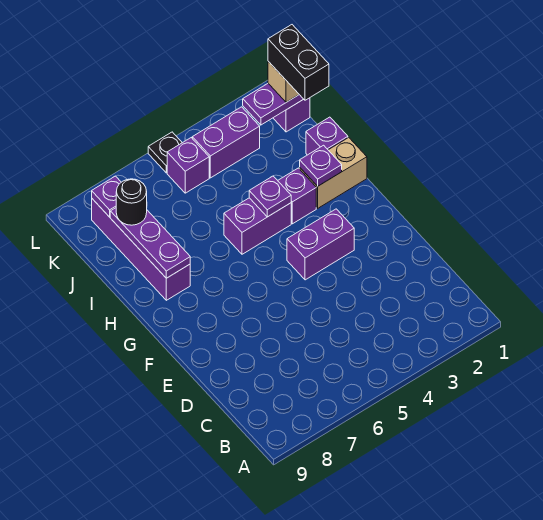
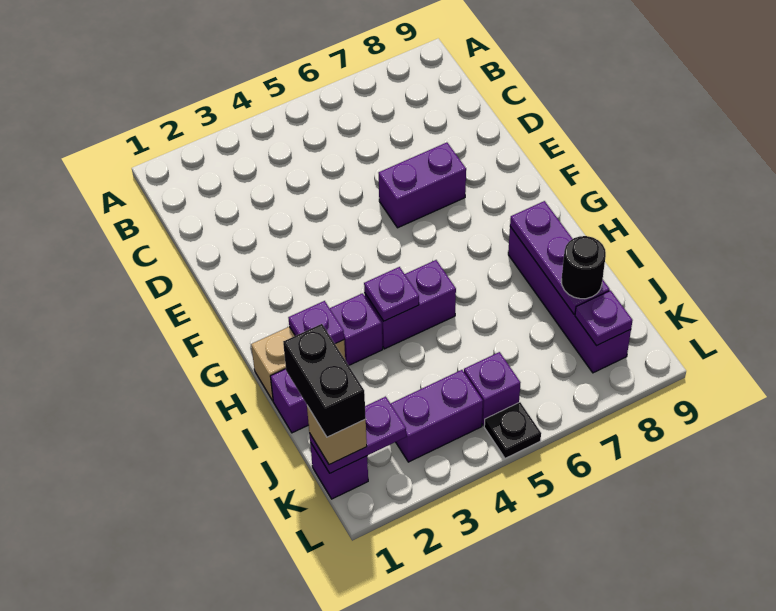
purple brick F3:F4 level 1 -> purple brick E6:E7 level 1

